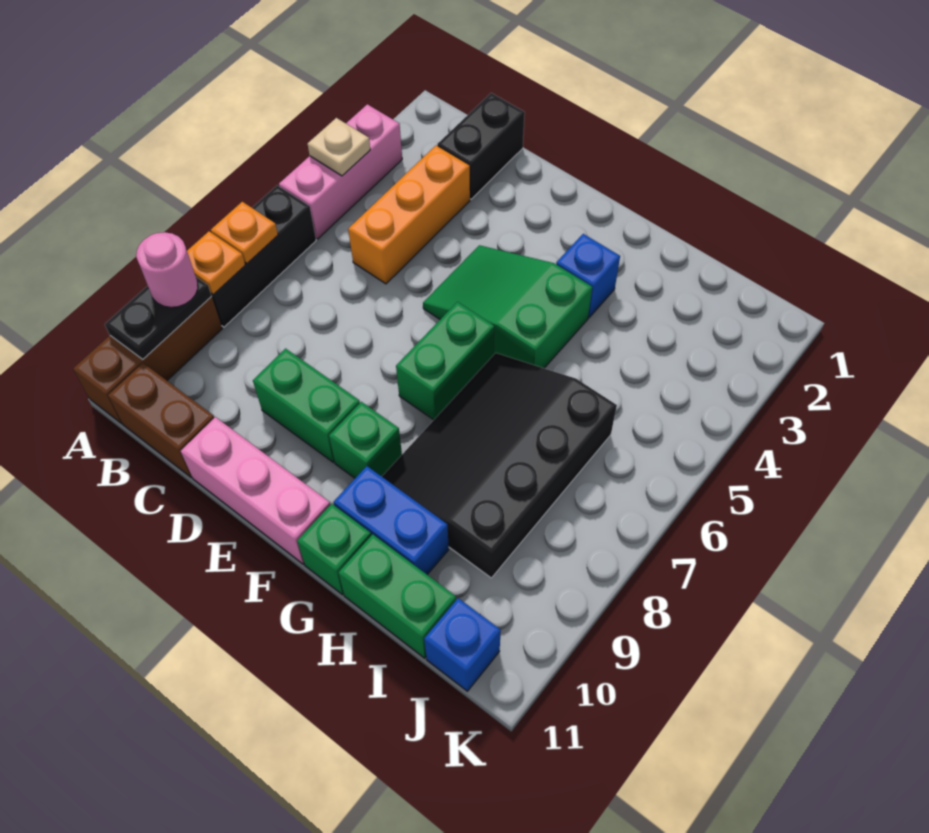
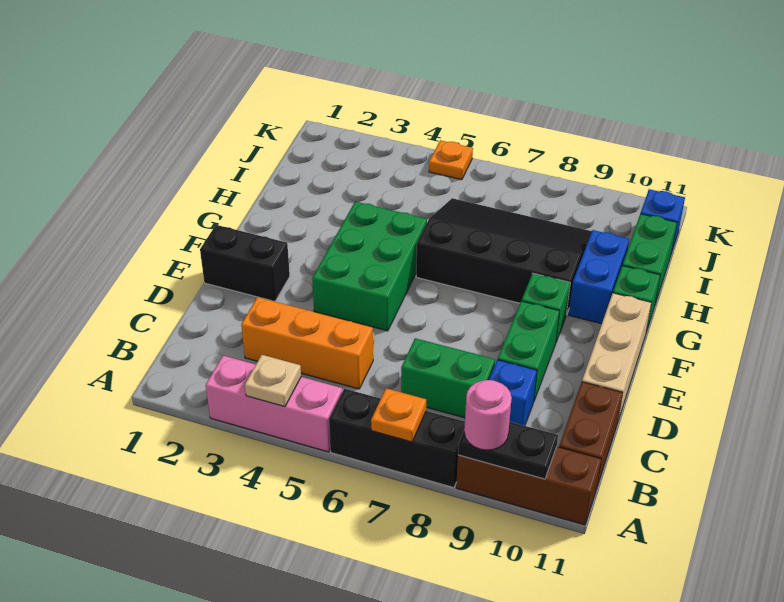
orange plate A8 level 2 -> orange plate K5 level 1
black brick C1:C2 level 1 -> black brick E1:E2 level 1
pink brick D11:F11 level 1 -> tan brick D11:F11 level 1
green slope E4:G5 level 1 top G -> green brick E4:G5 level 1
green brick F6:F7 level 1 -> green brick C7:C8 level 1
blue brick G3 level 1 -> blue brick C9 level 1
black slope G6:I9 level 1 top I -> black slope G6:I9 level 1 top G

